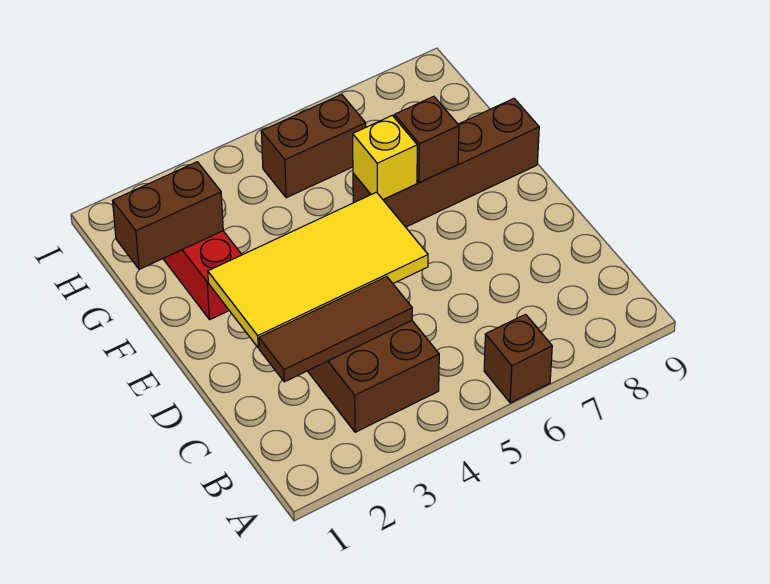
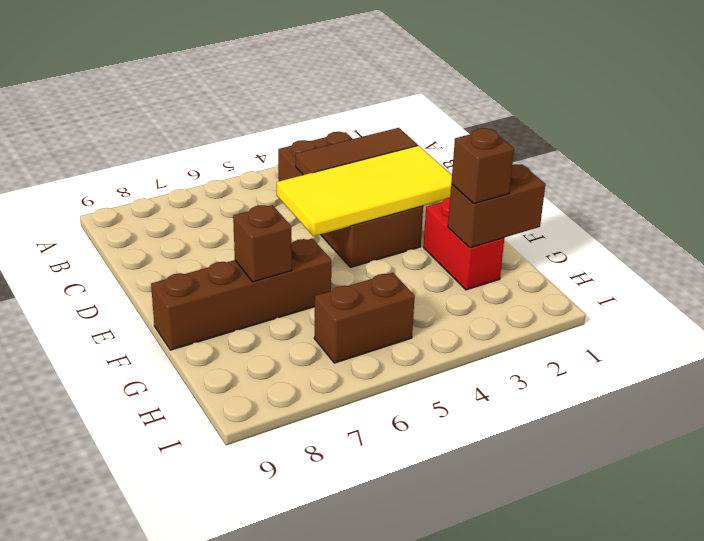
brown brick A6 level 1 -> brown brick G2 level 3
yellow brick F6 level 2 -> none

